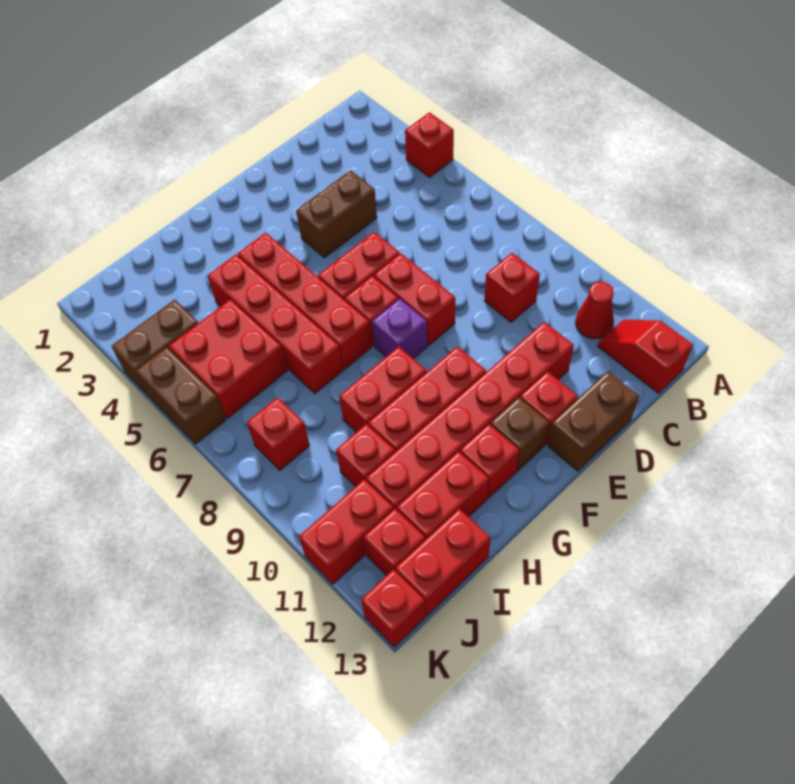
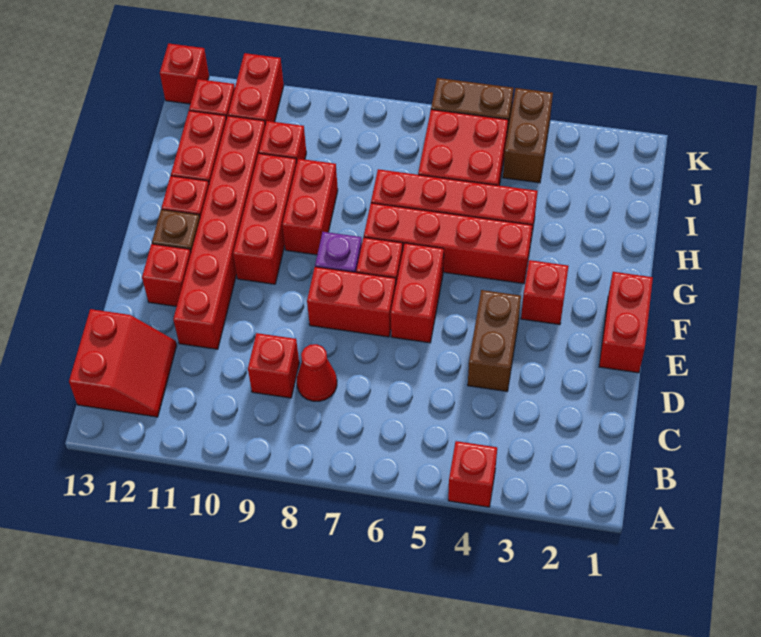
red cone B11 level 1 -> red cone C8 level 1
red slope B12:B13 level 1 top 13 -> red slope B12:C13 level 1 top 13
brown brick D13:E13 level 1 -> none
red brick I13:J13 level 1 -> red brick E1:F1 level 1
red brick J8 level 1 -> red brick F3 level 1

